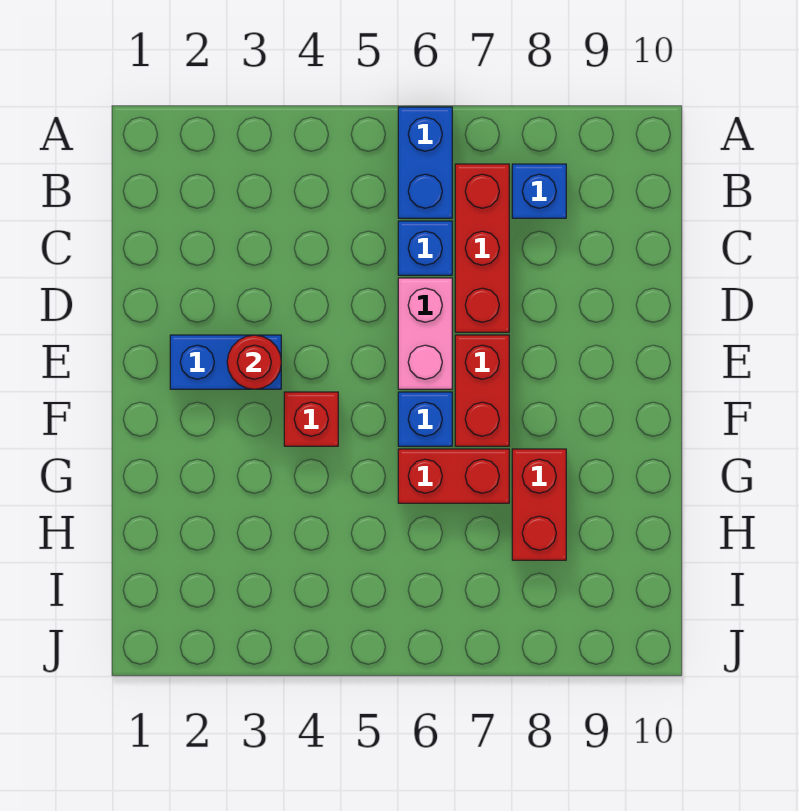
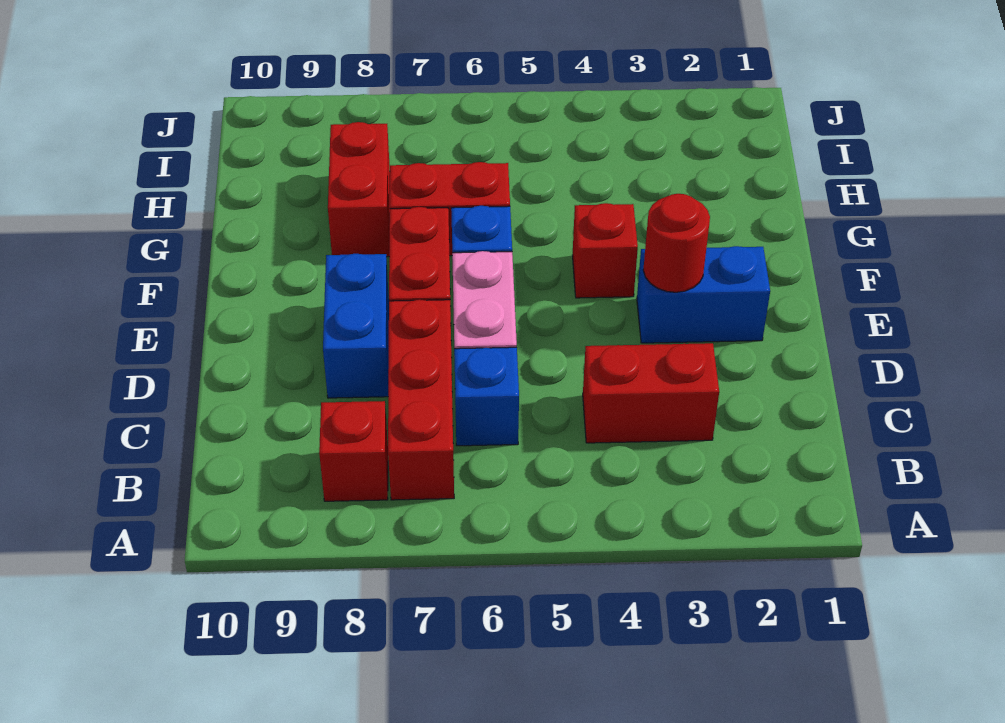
blue brick A6:B6 level 1 -> blue brick D8:E8 level 1
blue brick B8 level 1 -> red brick B8 level 1
none -> red brick C3:C4 level 1

